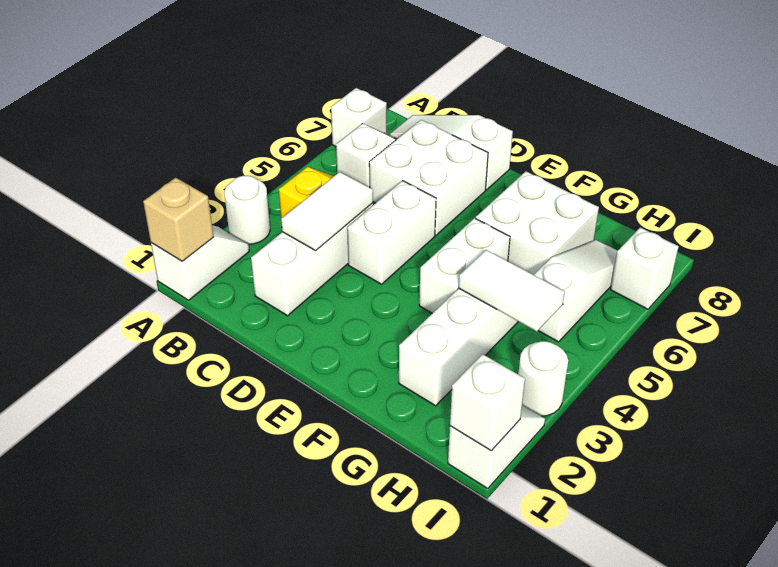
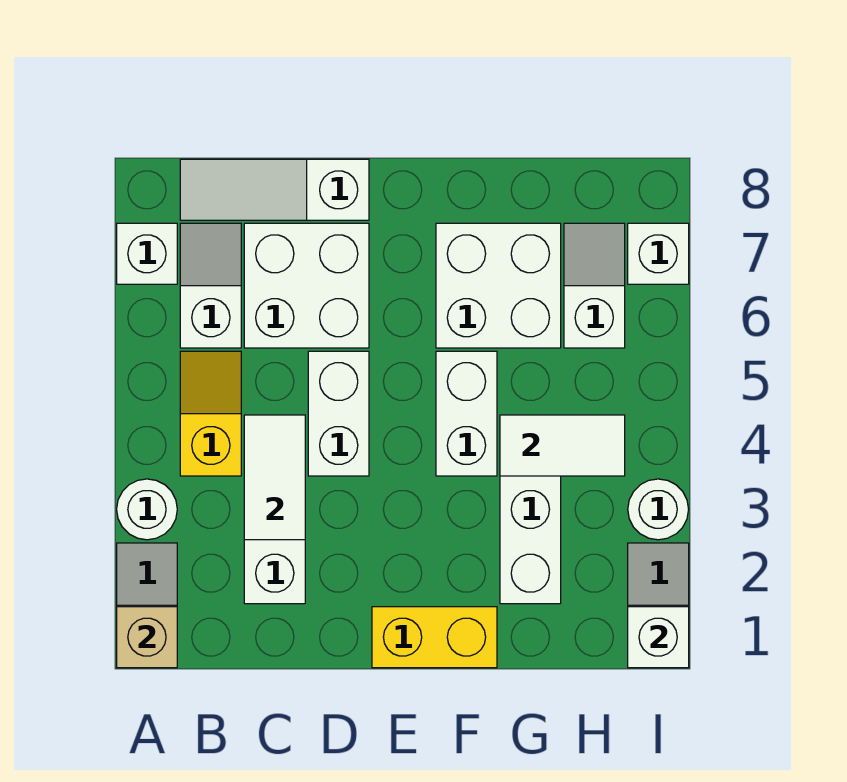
none -> yellow brick E1:F1 level 1
white slope H5:H7 level 1 top 5 -> white slope H6:H7 level 1 top 6

